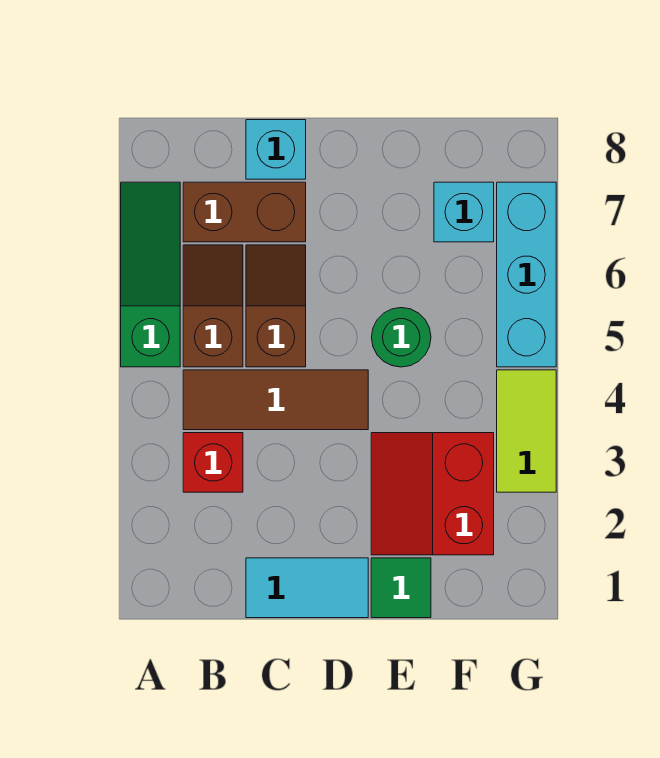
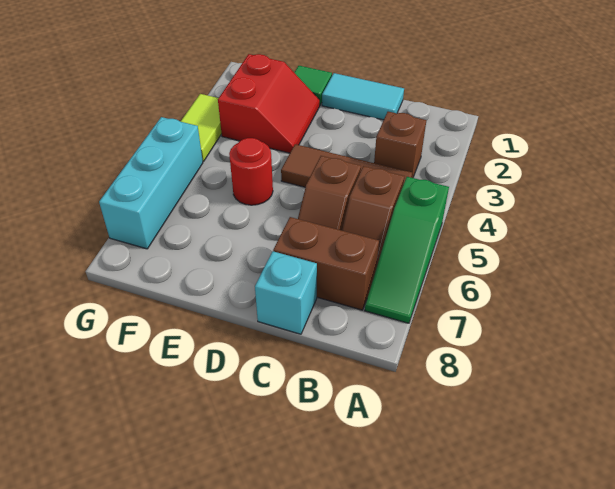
red brick B3 level 1 -> brown brick B3 level 1
green round brick E5 level 1 -> red round brick E5 level 1
cyan brick F7 level 1 -> none

